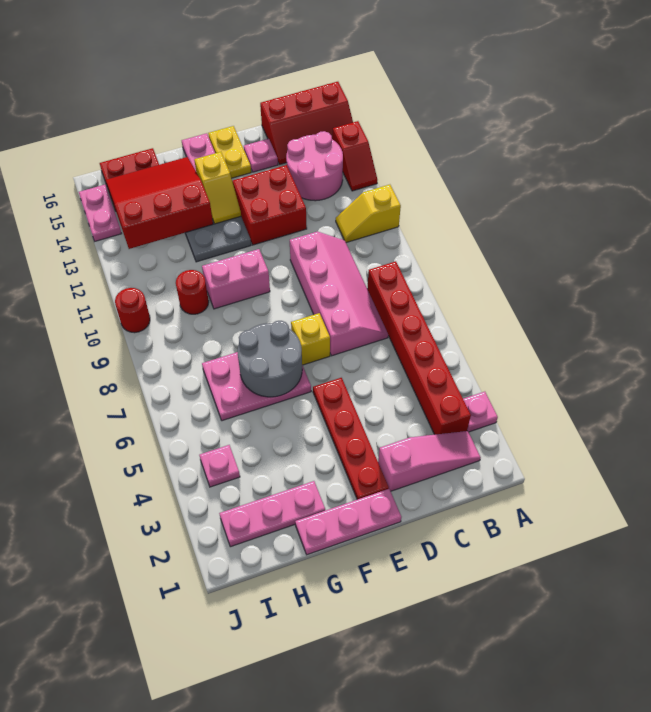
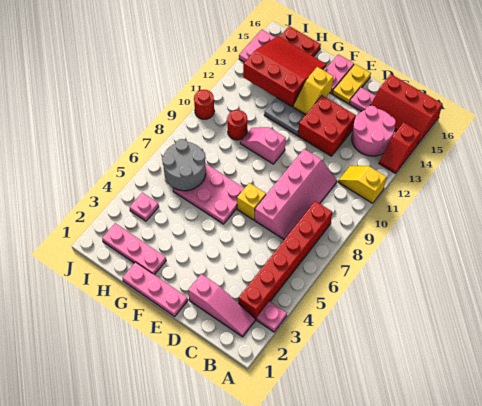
red plate E2:E5 level 1 -> none
grey round brick F6:G7 level 2 -> grey round brick H6:I7 level 2
pink brick F10:G10 level 1 -> pink slope F10:G10 level 1 top F

